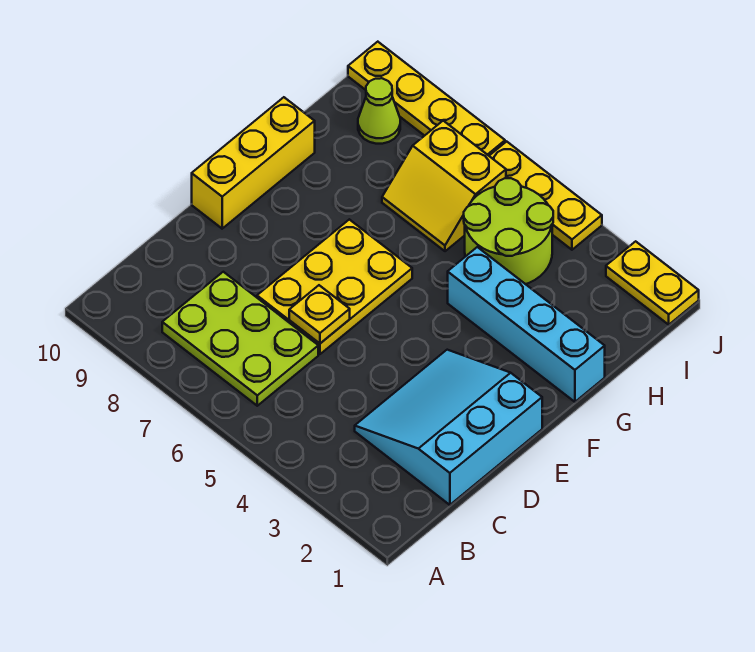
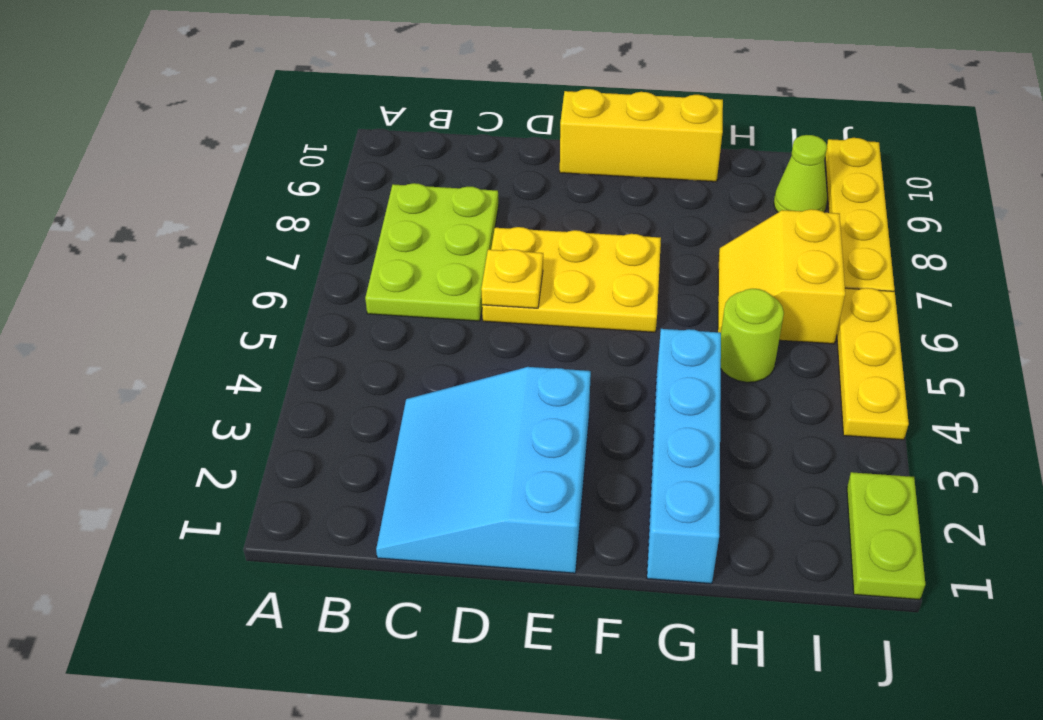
cyan slope C1:E3 level 1 top 1 -> cyan slope C1:E3 level 1 top E
lime round brick H4:I5 level 1 -> lime round brick H5 level 1
yellow plate J1:J2 level 1 -> lime plate J1:J2 level 1

